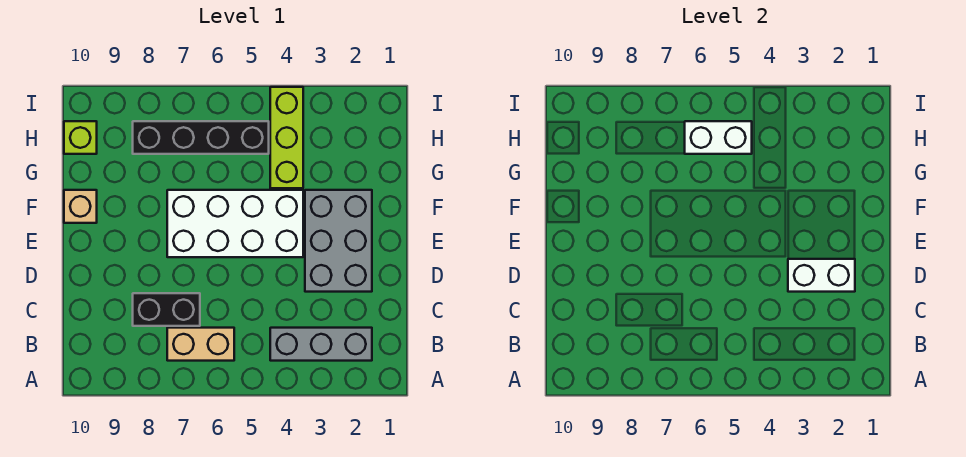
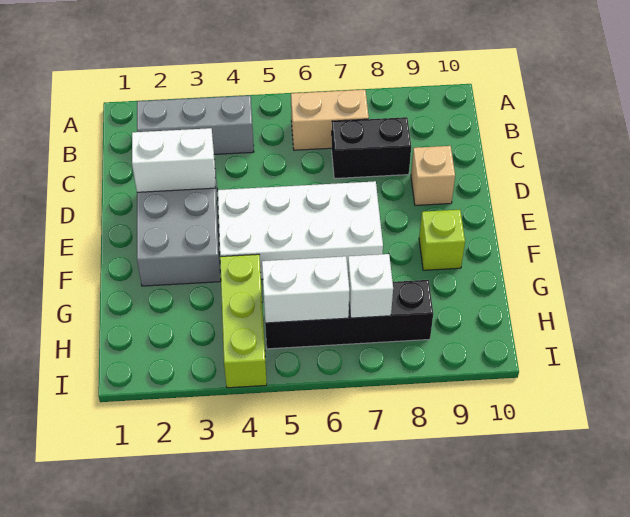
tan brick F10 level 1 -> tan brick D9 level 1
none -> white brick H7 level 2
lime brick H10 level 1 -> lime brick F9 level 1

